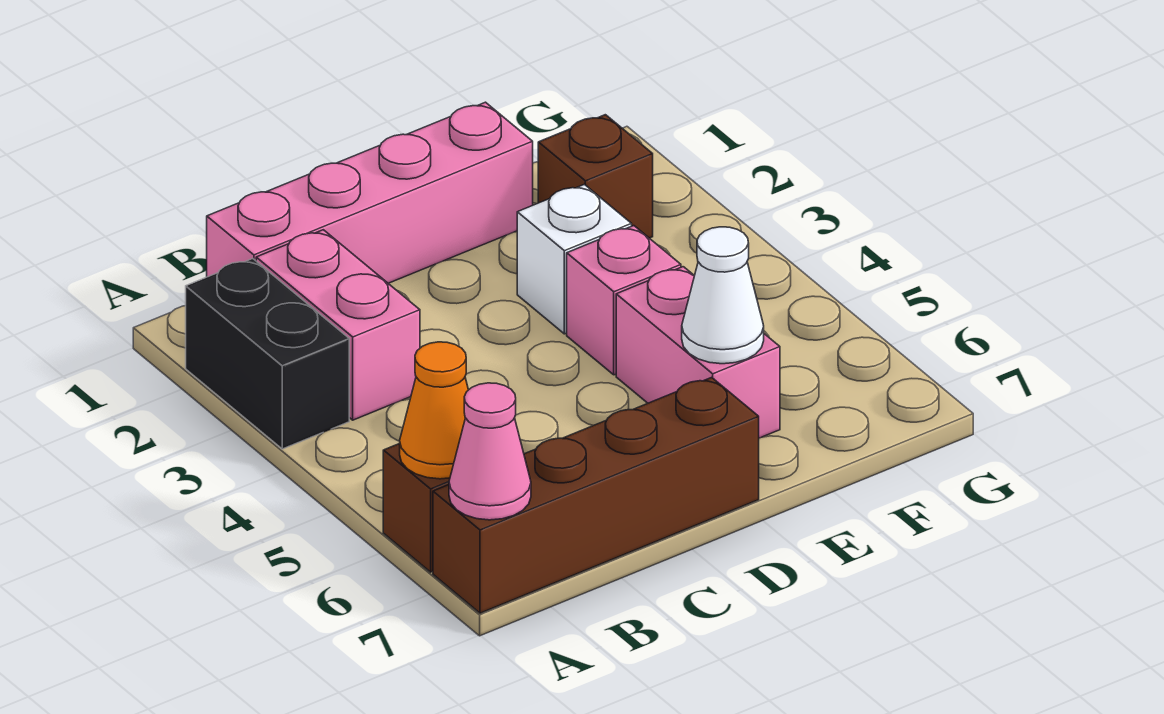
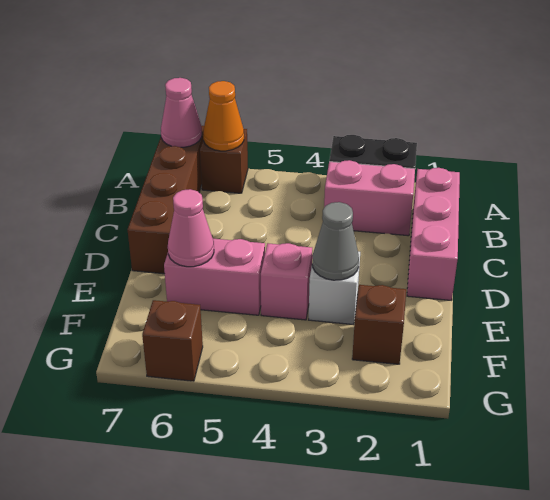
pink brick B1:E1 level 1 -> pink brick B1:D1 level 1
none -> grey cone E3 level 2
white cone E6 level 2 -> pink cone E6 level 2
none -> brown brick G6 level 1

